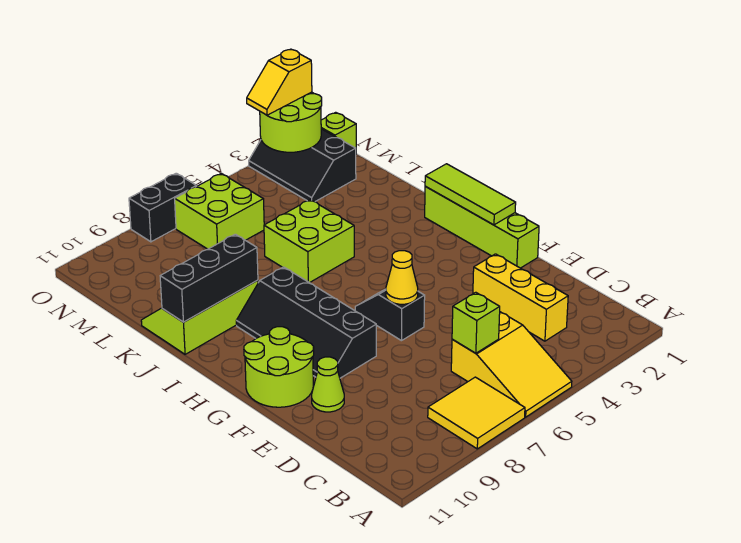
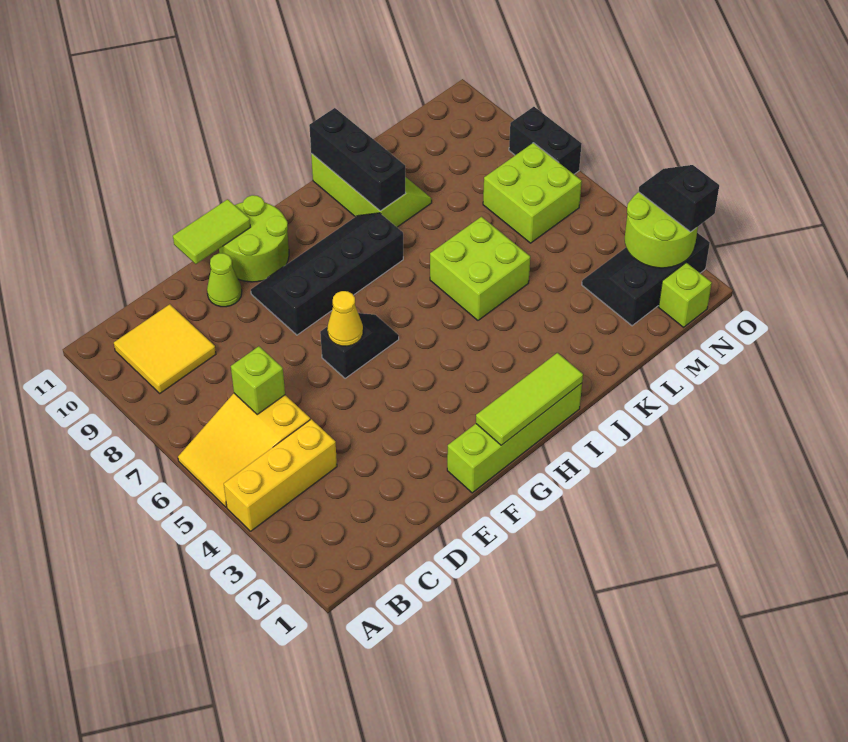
yellow tile A7:B8 level 1 -> yellow tile B9:C10 level 1
yellow brick C3:E3 level 1 -> yellow brick A4:C4 level 1
none -> lime tile E11:F11 level 2
yellow slope O2:O3 level 3 top 2 -> black slope O2:O3 level 3 top 2

